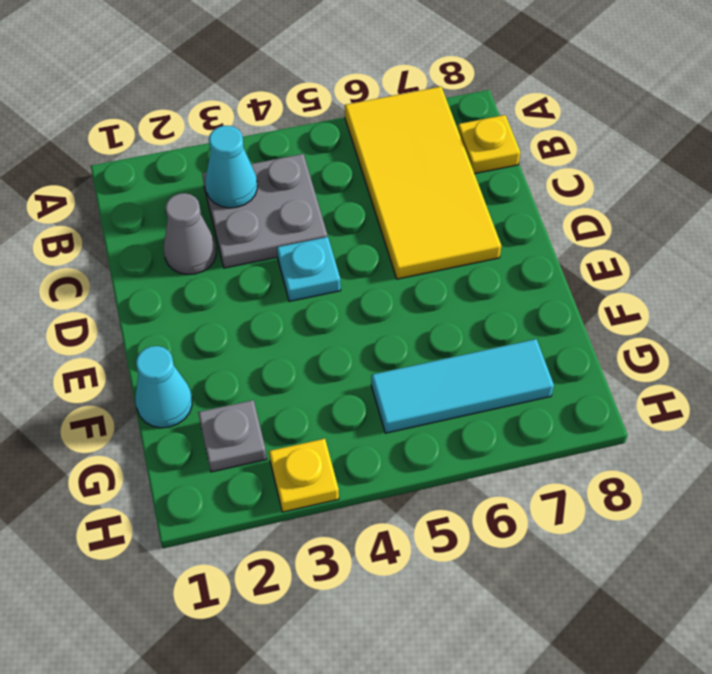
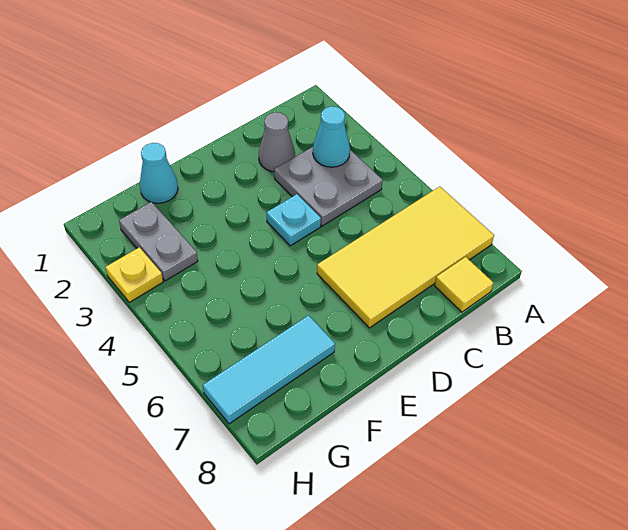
yellow plate B8 level 1 -> yellow tile B8 level 1
grey plate G2 level 1 -> grey plate G2:G3 level 1
cyan tile G5:G7 level 1 -> cyan tile F7:H7 level 1

